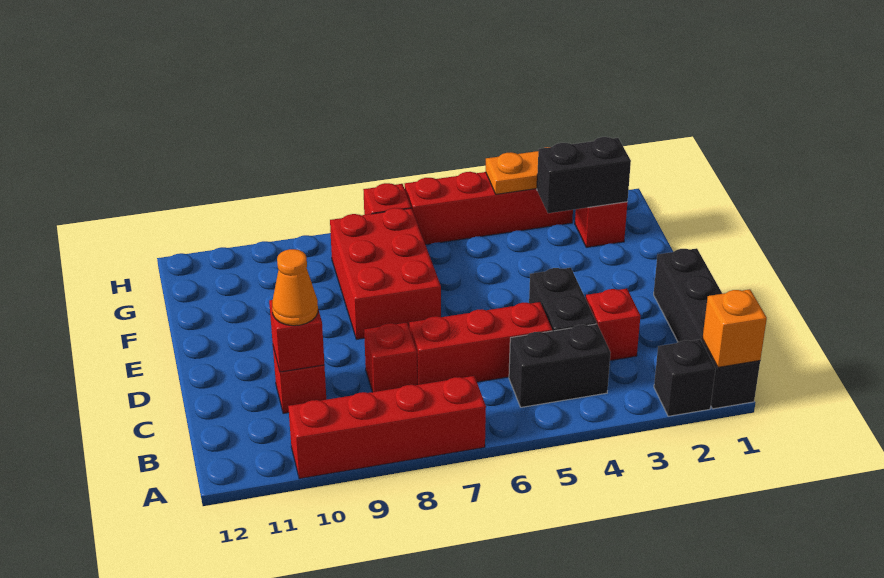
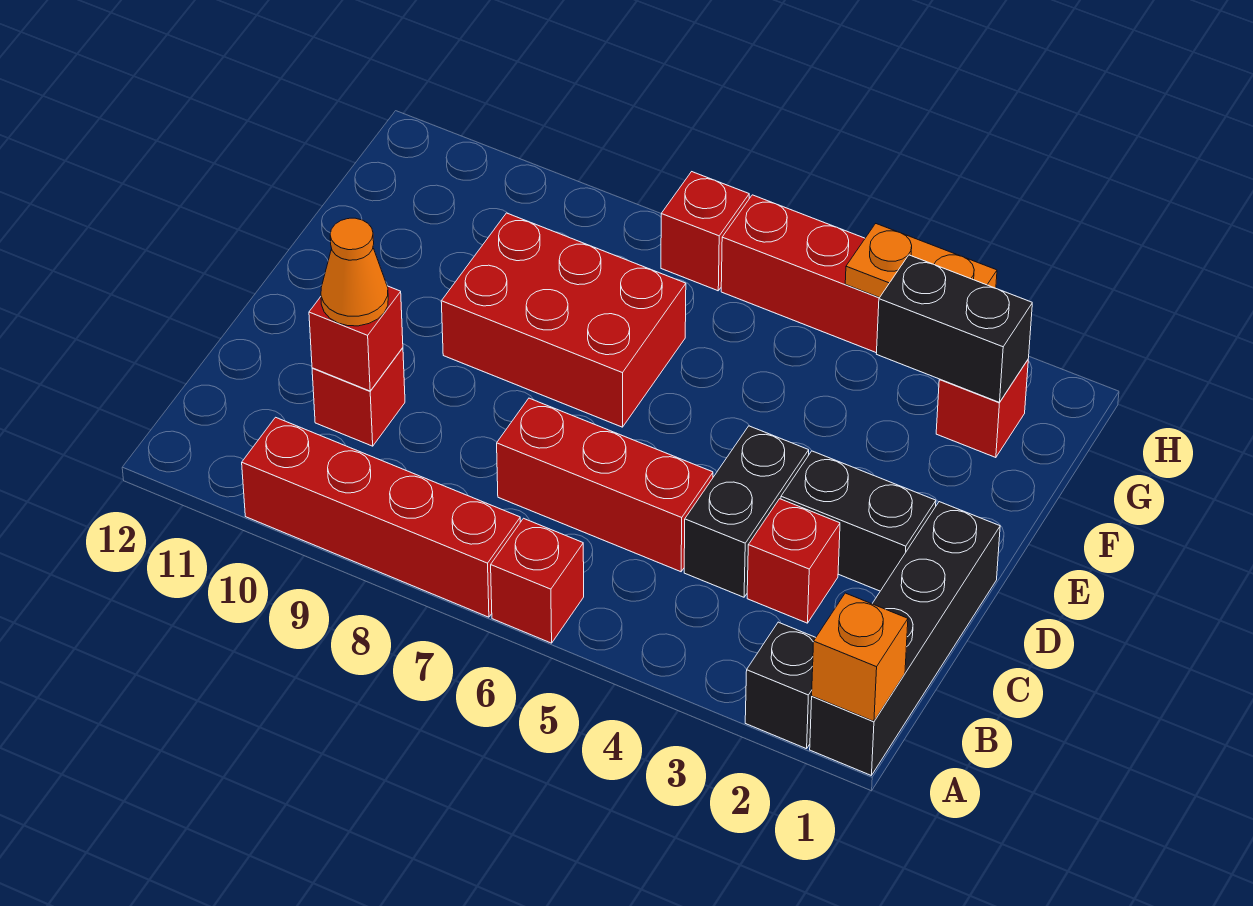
black brick B4:B5 level 1 -> black brick D2:D3 level 1
red brick C8 level 1 -> red brick A6 level 1
red brick E7:G8 level 1 -> red brick E7:F9 level 1

